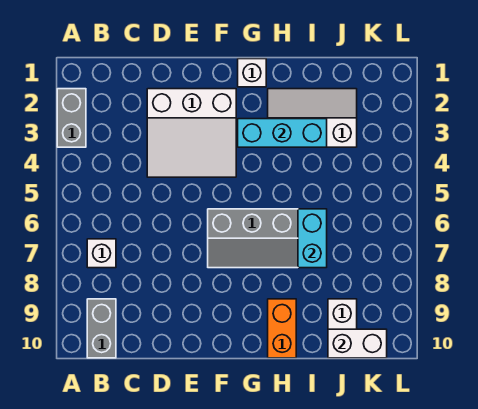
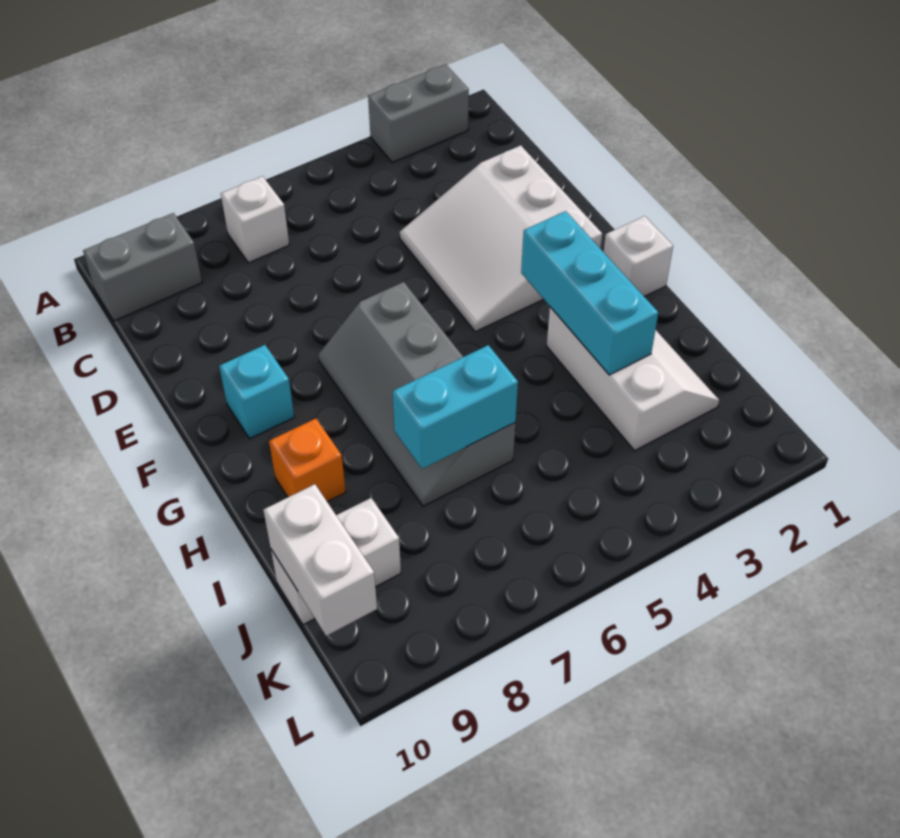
none -> cyan brick F9 level 1
orange brick H9:H10 level 1 -> orange brick H9 level 1

